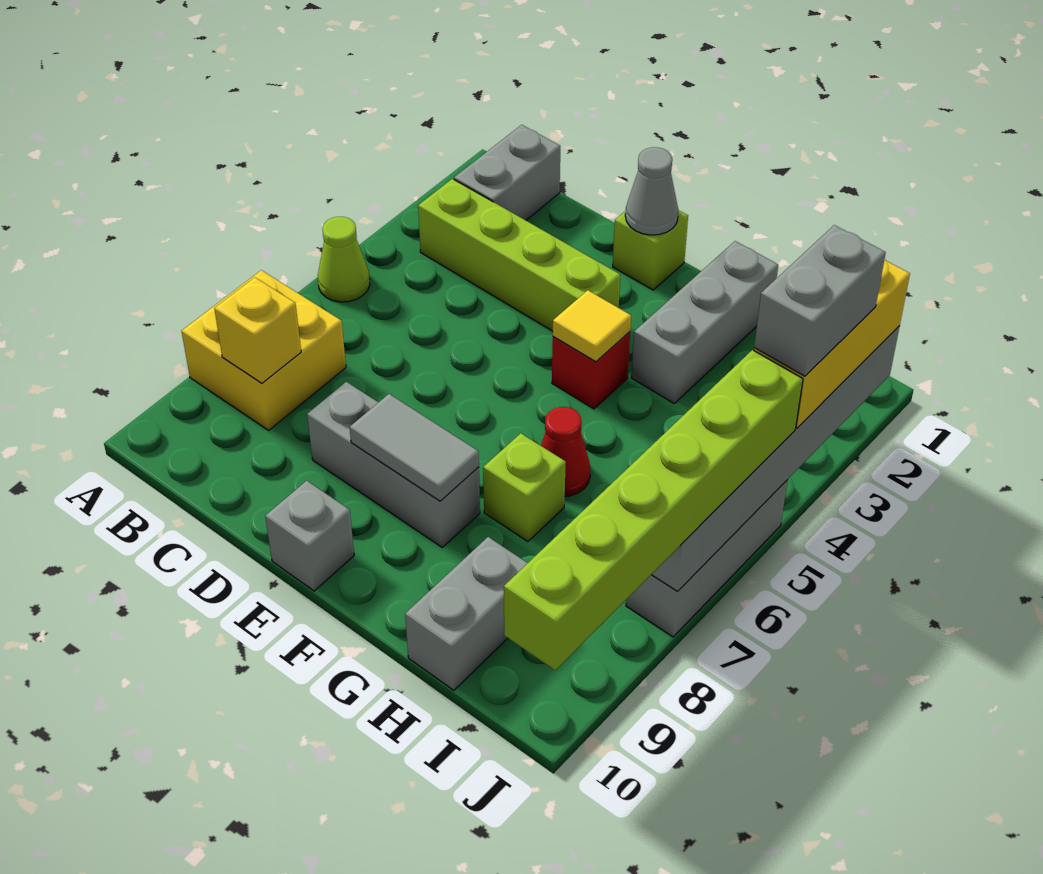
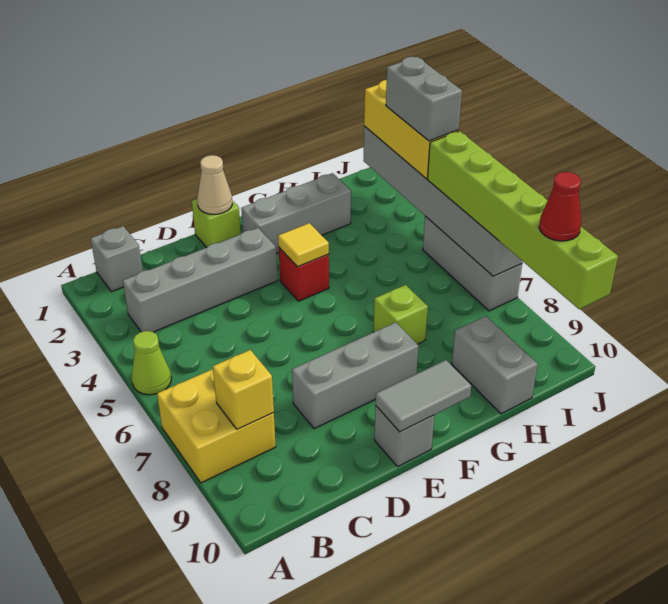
grey brick B1:B2 level 1 -> grey brick B1 level 1
lime brick B3:E3 level 1 -> grey brick B3:E3 level 1
grey cone E1 level 2 -> tan cone E1 level 2
grey tile E8:F8 level 2 -> grey tile E10:F10 level 2
grey brick G1:G3 level 1 -> grey brick F2:H2 level 1
red cone G6 level 1 -> red cone J9 level 4

